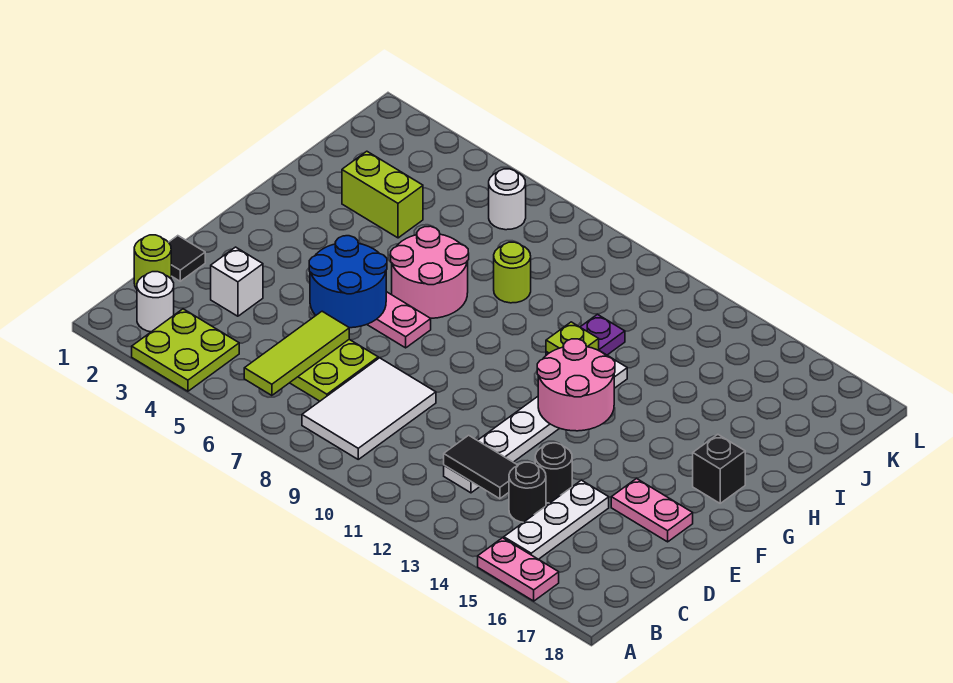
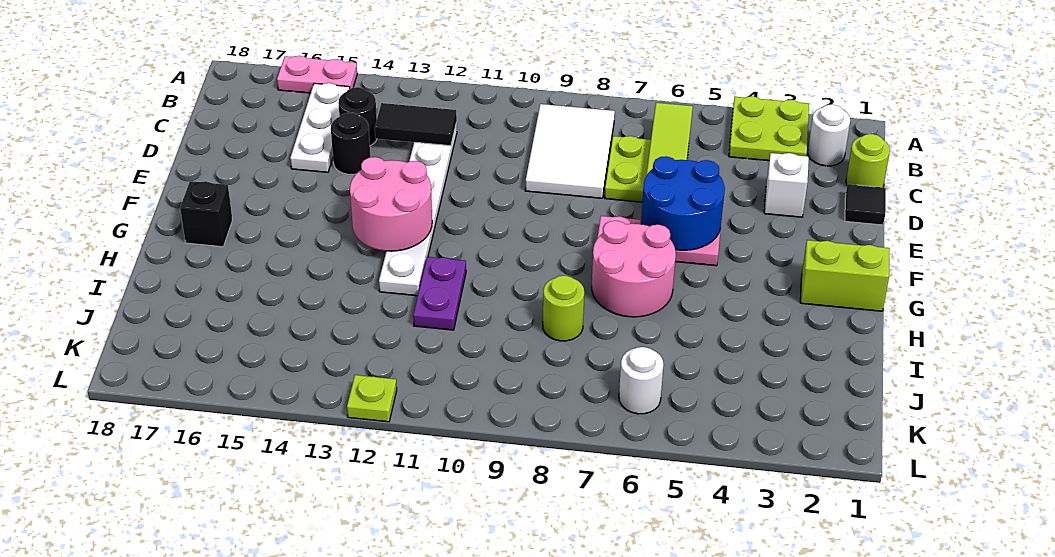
pink plate E16:E17 level 1 -> none
lime plate H11 level 2 -> lime plate L12 level 1
lime brick I3:I4 level 1 -> lime brick G1:G2 level 1

